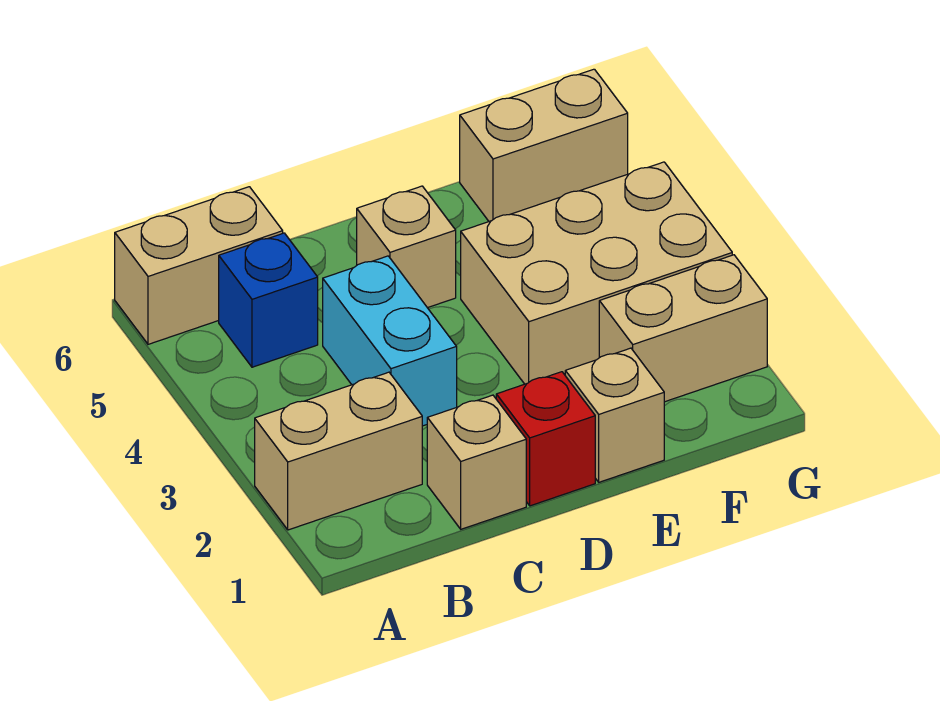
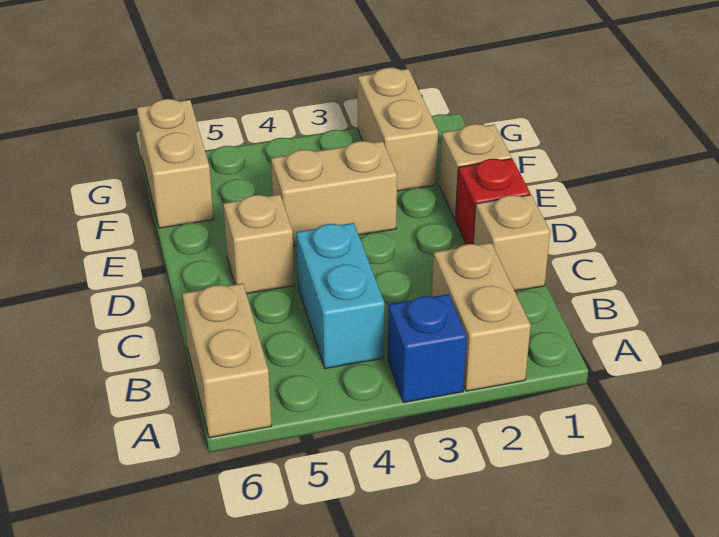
blue brick B5 level 1 -> blue brick A3 level 1
cyan brick C3:C4 level 1 -> cyan brick B4:C4 level 1
tan brick E3:G4 level 1 -> tan brick E3:E4 level 1

